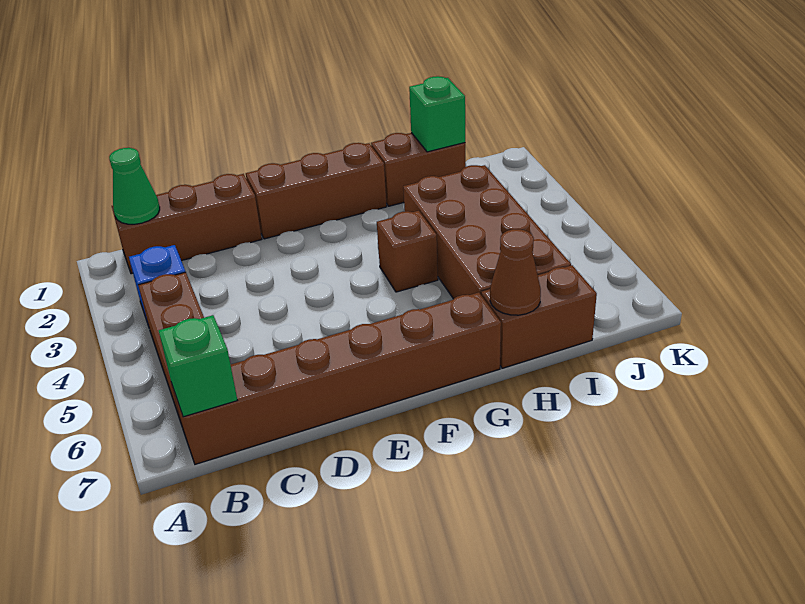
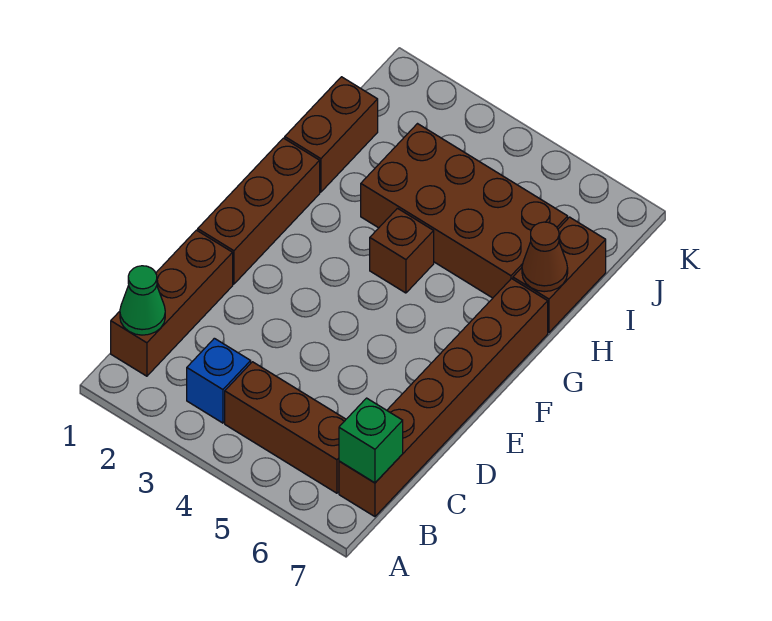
green brick I1 level 2 -> none

